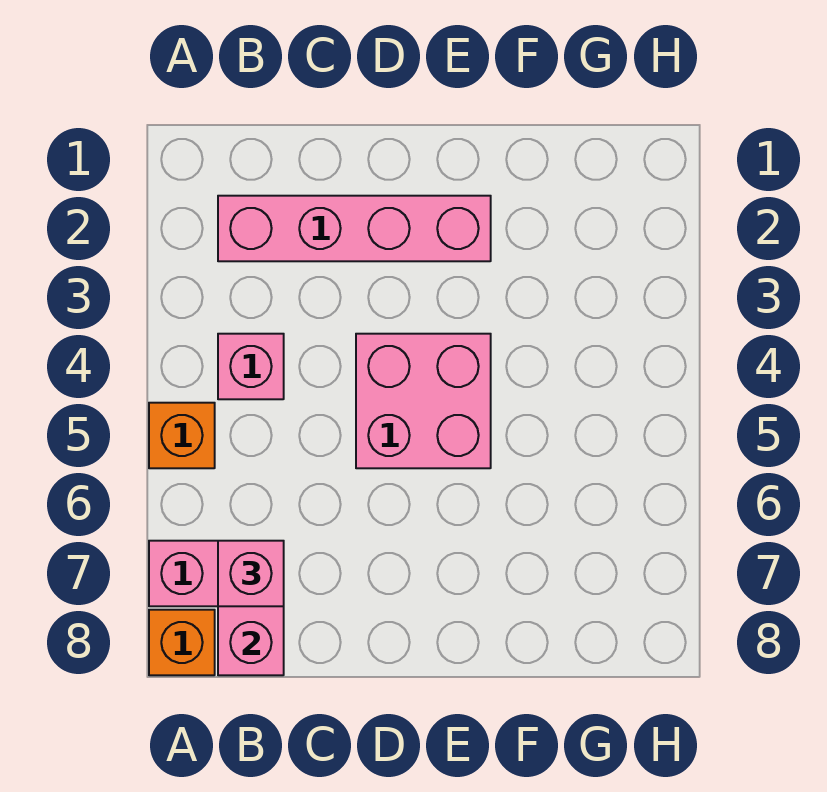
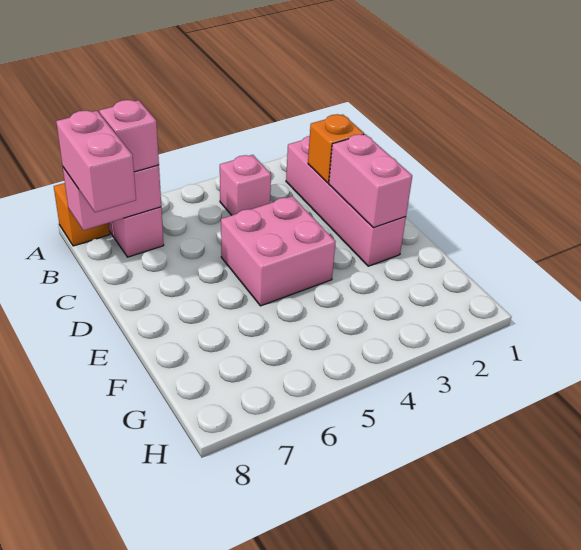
orange brick A5 level 1 -> orange brick C2 level 2
none -> pink brick B8:C8 level 3
none -> pink brick D2:E2 level 2

